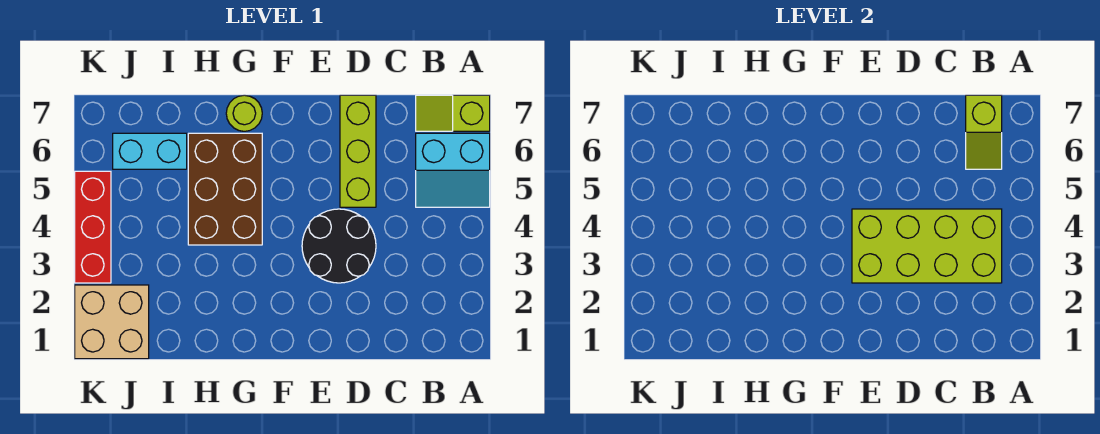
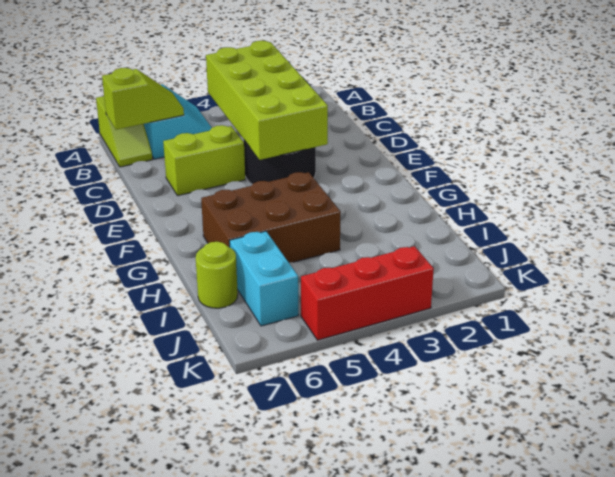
lime brick D5:D7 level 1 -> lime brick D5:D6 level 1
lime round brick G7 level 1 -> lime round brick I7 level 1
tan brick J1:K2 level 1 -> none

